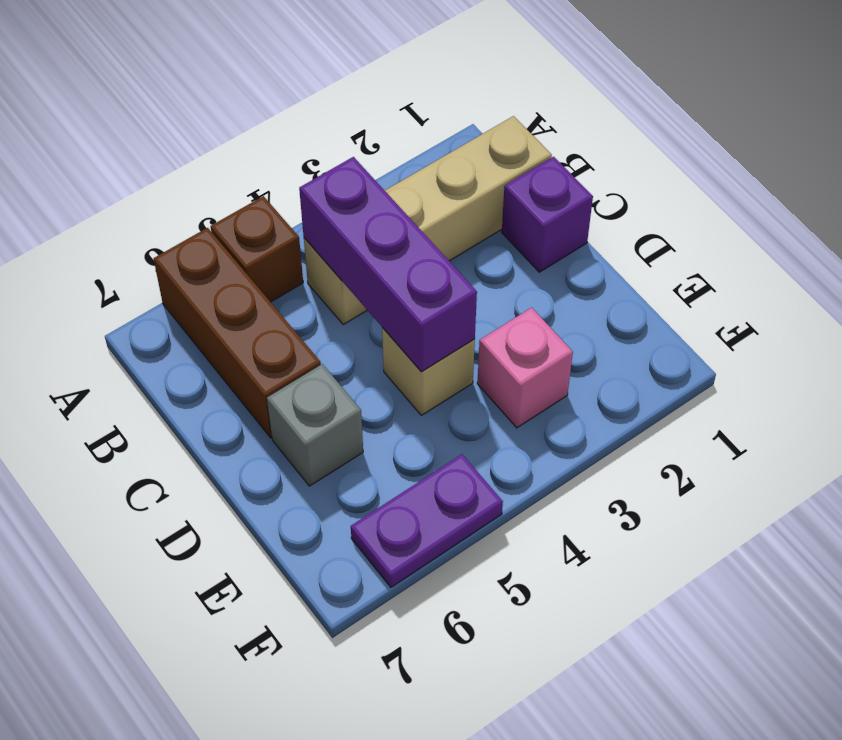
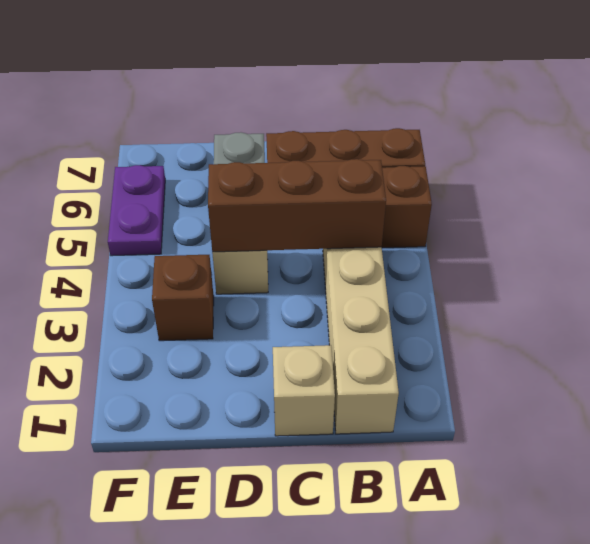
purple brick B4:D4 level 2 -> brown brick B4:D4 level 2
purple brick C1 level 1 -> tan brick C1 level 1
pink brick E3 level 1 -> brown brick E3 level 1

